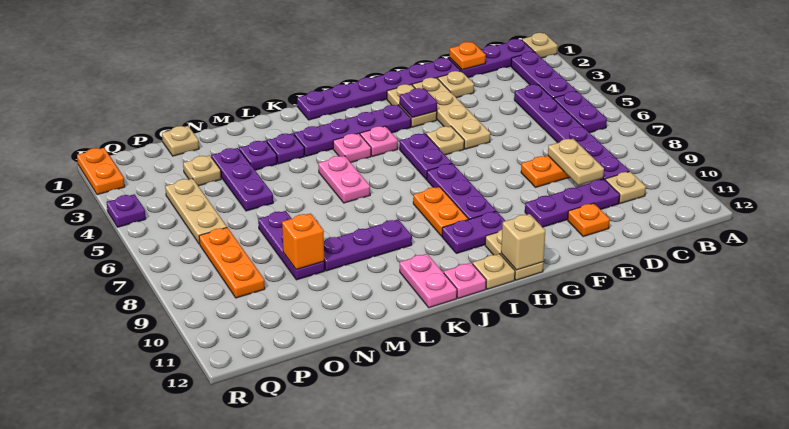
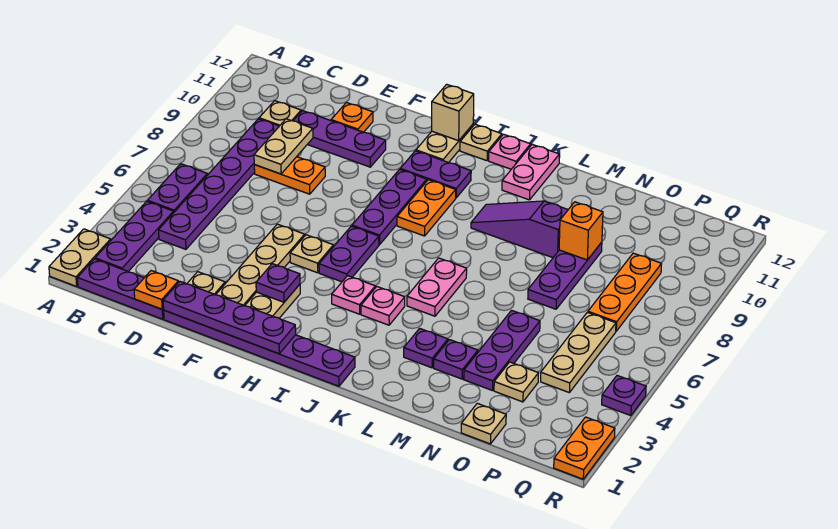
tan plate A1 level 1 -> tan plate A1:A2 level 1
purple plate H3:K3 level 1 -> purple plate E1:H1 level 2
purple plate K9:M9 level 1 -> purple slope K9:M9 level 1 top M

